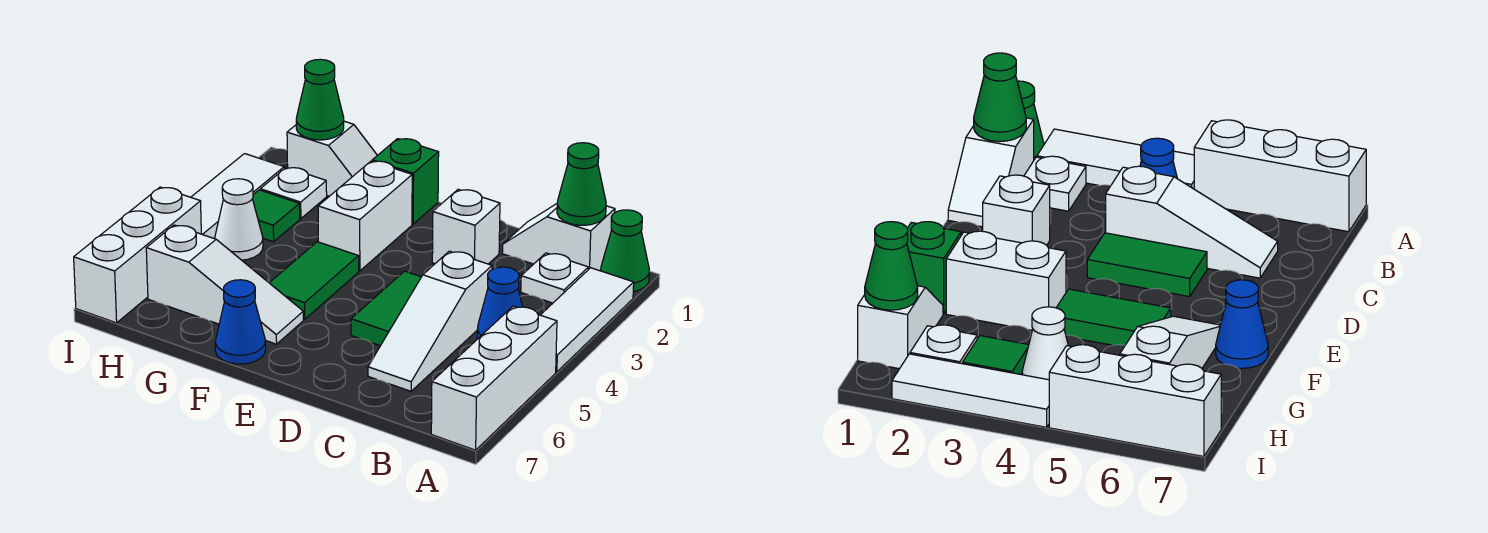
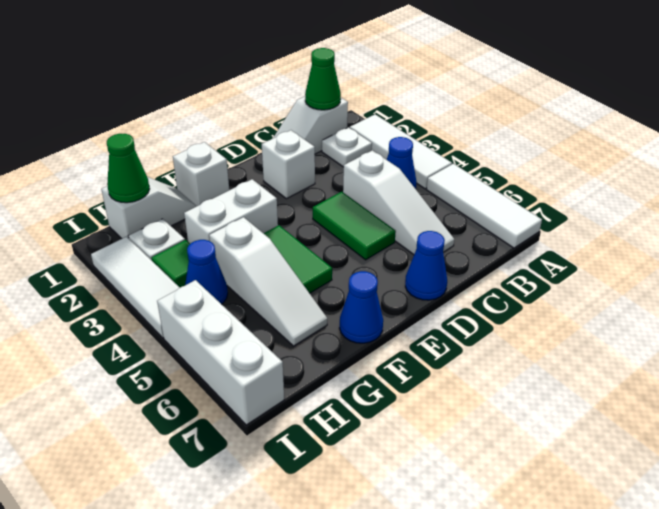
green cone A1 level 1 -> none
white brick A5:A7 level 1 -> white tile A5:A7 level 1
none -> blue cone D7 level 1
green brick F1 level 1 -> white brick F1 level 1
white brick F2:F3 level 1 -> white brick F3:G3 level 1
white slope F6:H6 level 1 top H -> white slope G4:G6 level 1 top 4
white cone H4 level 1 -> blue cone H4 level 1

